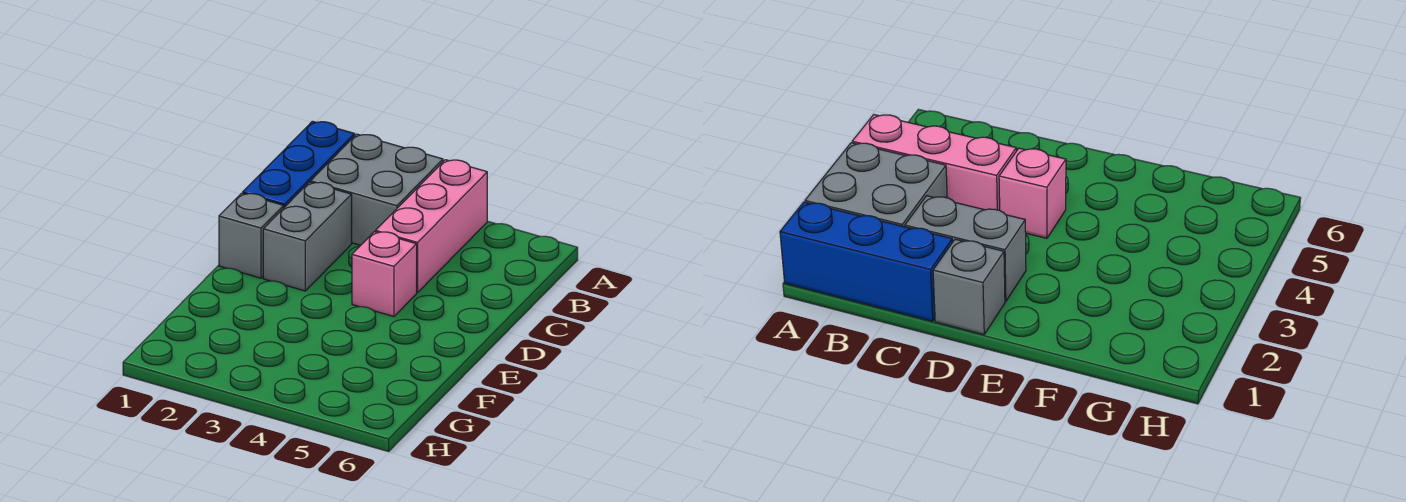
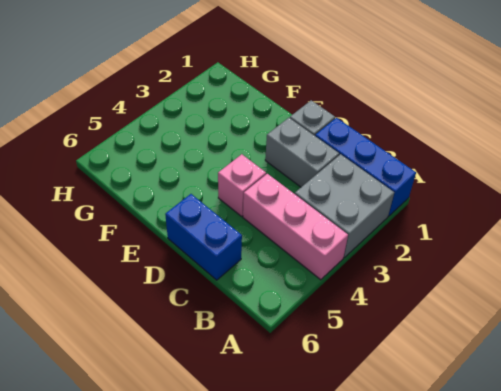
none -> blue brick C6:D6 level 1

